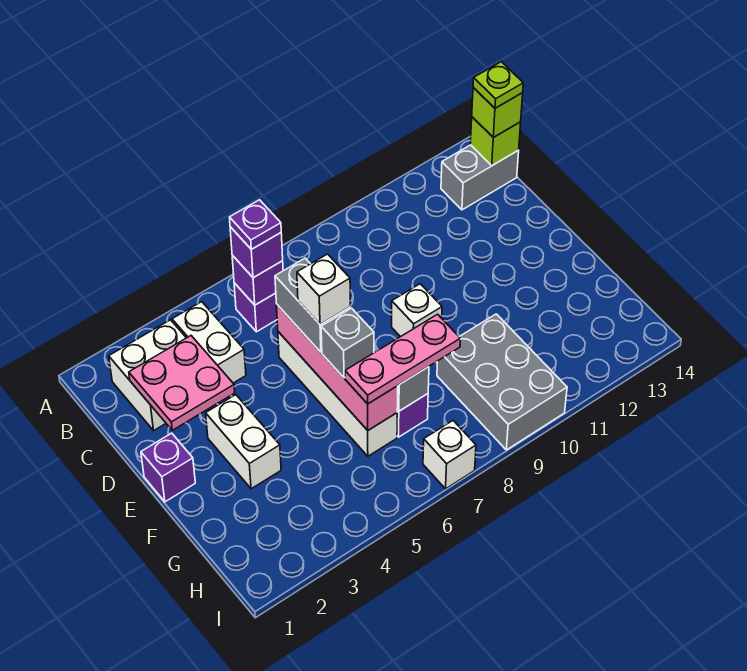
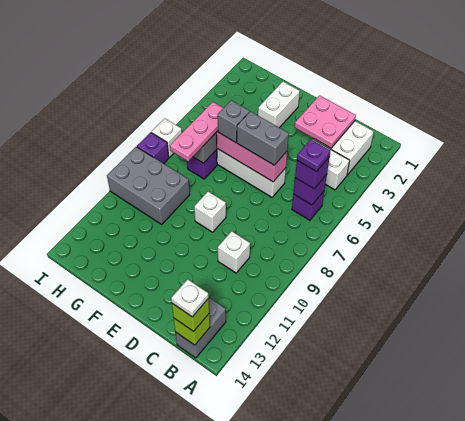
lime plate B14 level 4 -> white plate B14 level 4
purple brick E1 level 1 -> purple brick I8 level 1
white brick E3:F3 level 1 -> white brick F2:F3 level 1
white brick E6 level 4 -> white brick C10 level 1

